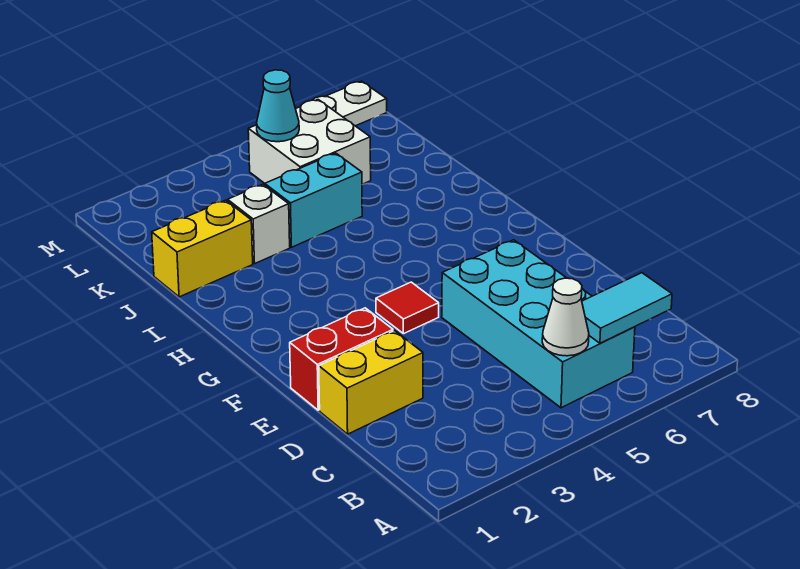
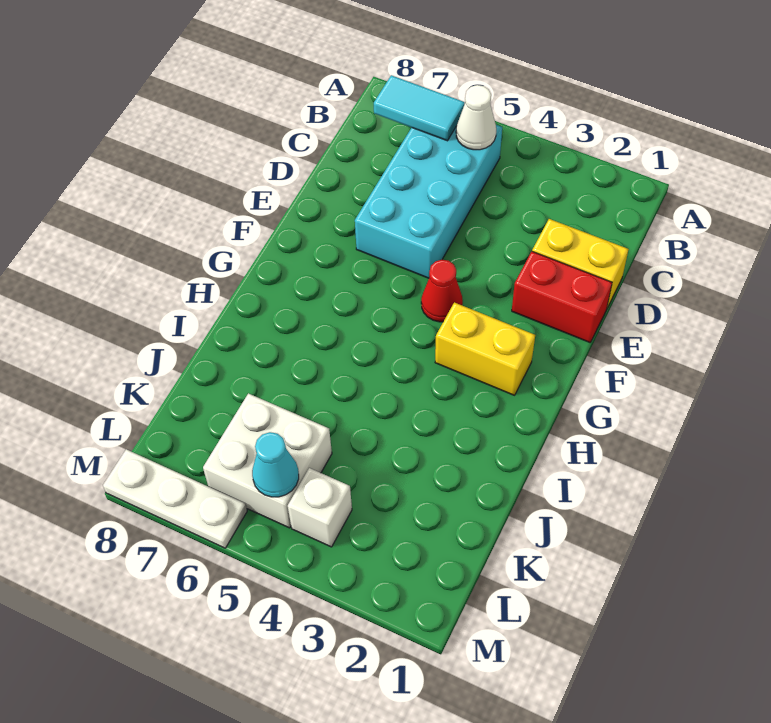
red tile F4 level 1 -> red cone F4 level 1
yellow brick J1:J2 level 1 -> yellow brick G2:G3 level 1
white brick J3 level 1 -> white brick L4 level 1
cyan brick J4:J5 level 1 -> none

